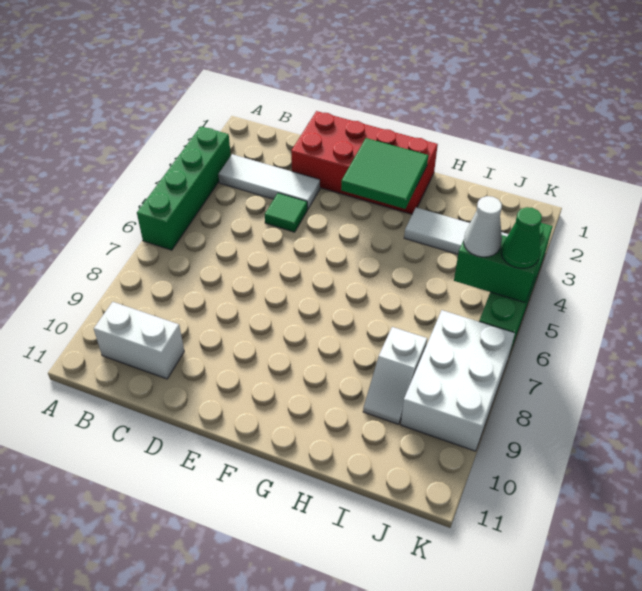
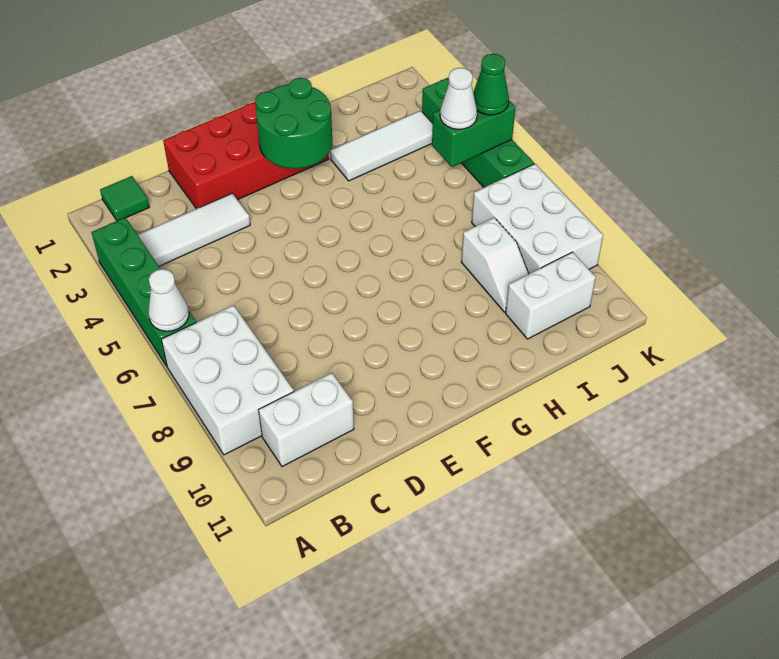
none -> white cone A6 level 2
none -> white brick A7:B9 level 1
green tile D4 level 1 -> green tile B1 level 1
green tile F2:G3 level 2 -> green round brick F2:G3 level 2
none -> white brick I10:J10 level 1

